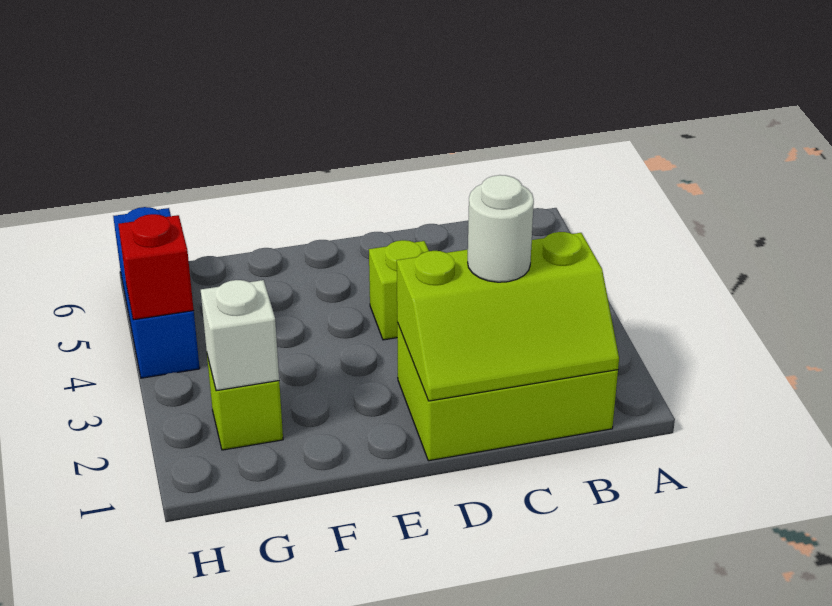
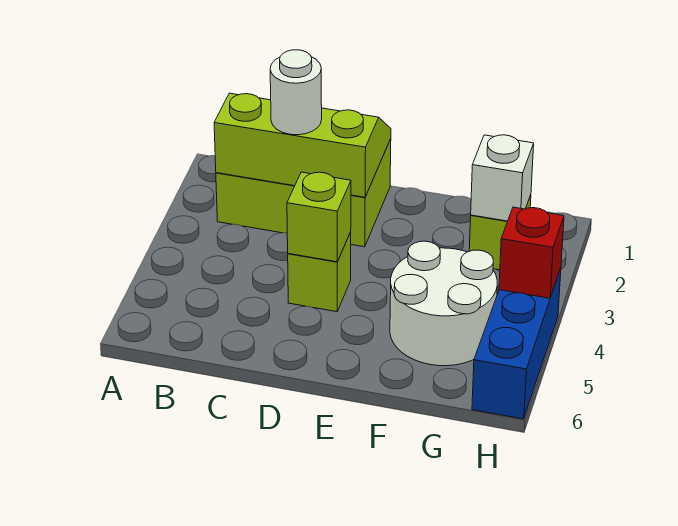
none -> lime brick D4 level 2
none -> white round brick F4:G5 level 1

